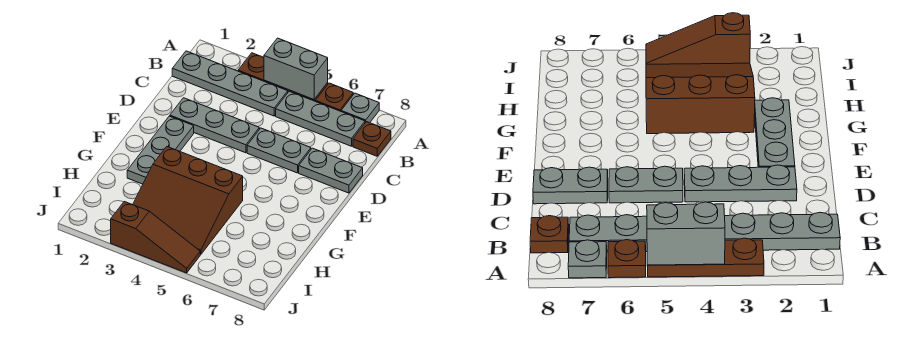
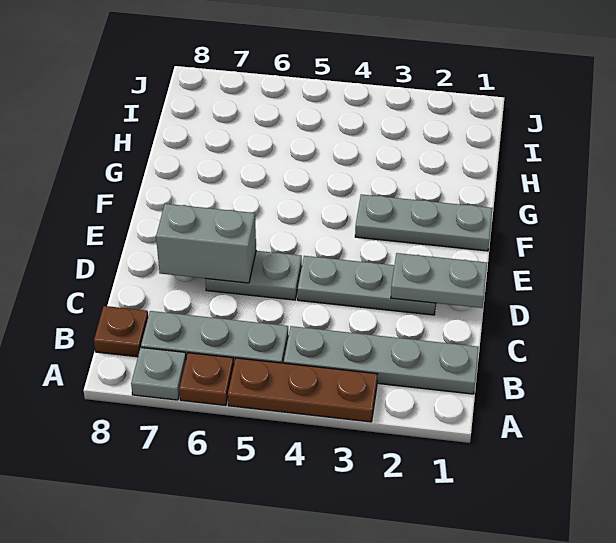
grey brick A4:A5 level 2 -> grey brick D6:D7 level 2
grey plate D7:D8 level 1 -> grey plate D1:D2 level 2
grey plate E2:G2 level 1 -> grey plate F1:F3 level 1
brown slope G3:I5 level 1 top G -> none
brown slope J3:J5 level 1 top 3 -> none

